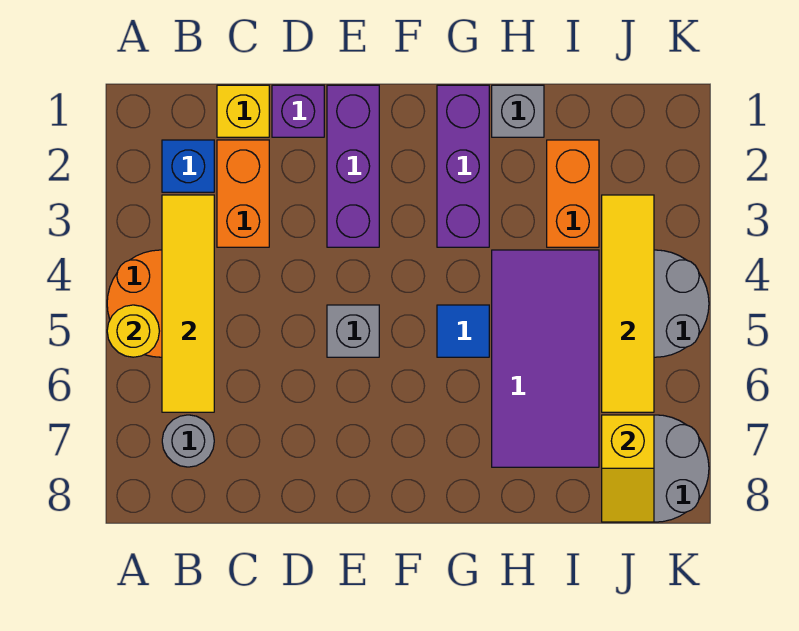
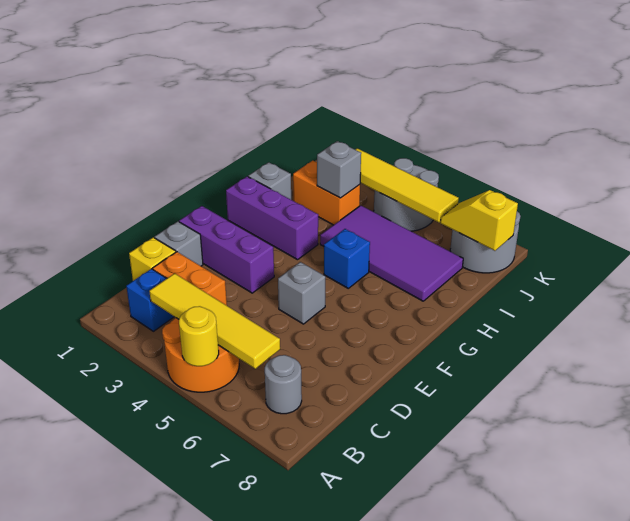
purple brick D1 level 1 -> grey brick D1 level 1
blue tile G5 level 1 -> blue brick G5 level 1
none -> grey brick I3 level 2
yellow slope J7:J8 level 2 top 7 -> yellow slope J7:J8 level 2 top 8

